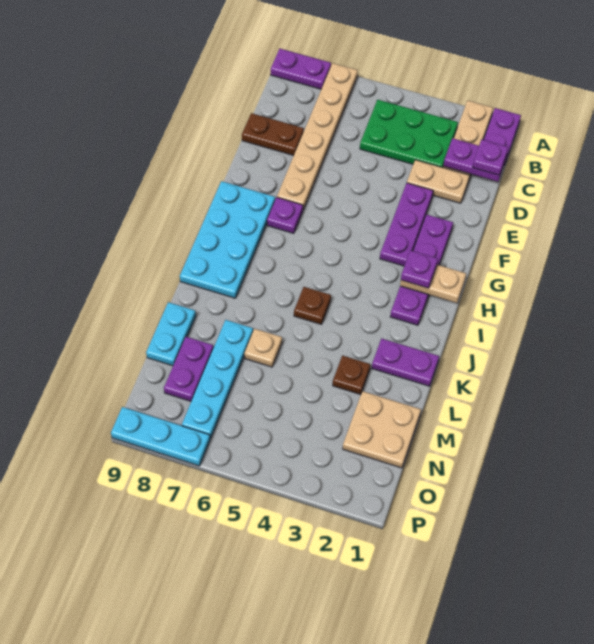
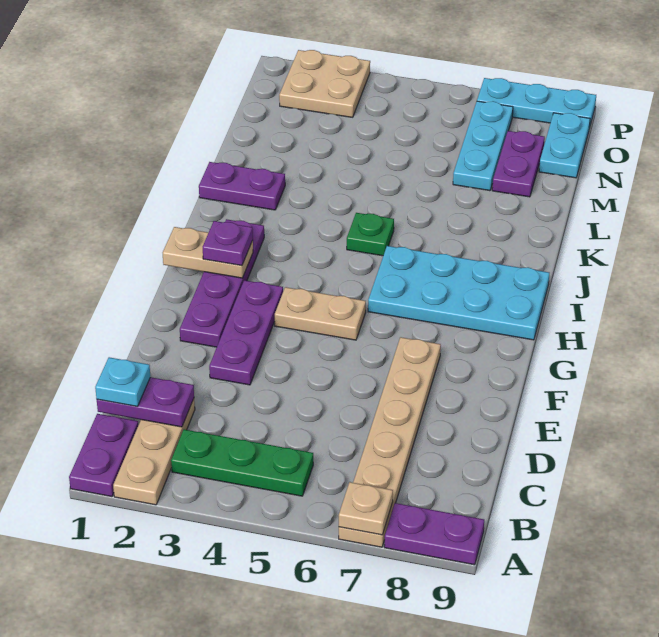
green plate B3:C5 level 1 -> green plate B3:B5 level 1
purple plate C1 level 3 -> cyan plate C1 level 3
tan plate D2:D3 level 1 -> tan plate G4:G5 level 1
brown plate D8:D9 level 1 -> none
purple plate G7 level 1 -> none
cyan plate G8:J9 level 1 -> cyan plate H6:I9 level 1
brown plate J5 level 1 -> green plate J5 level 1
brown plate L3 level 1 -> none
tan plate L6 level 1 -> tan plate A7 level 2
cyan plate L7:O7 level 1 -> cyan plate M7:O7 level 1
cyan plate L9:M9 level 1 -> cyan plate N9:O9 level 1
tan plate M1:N2 level 1 -> tan plate O2:P3 level 1

